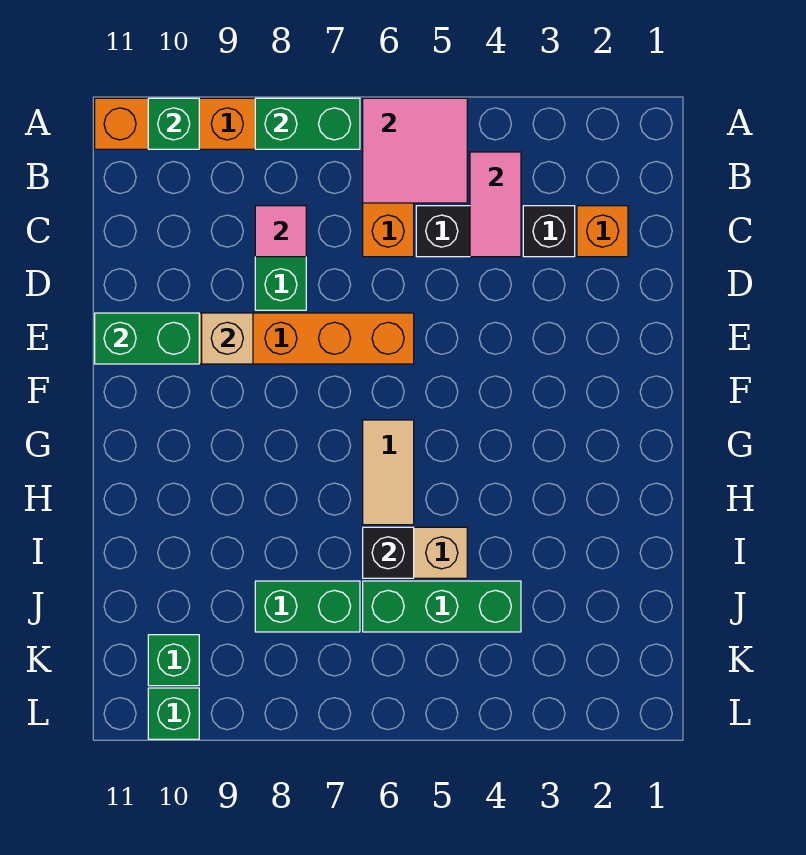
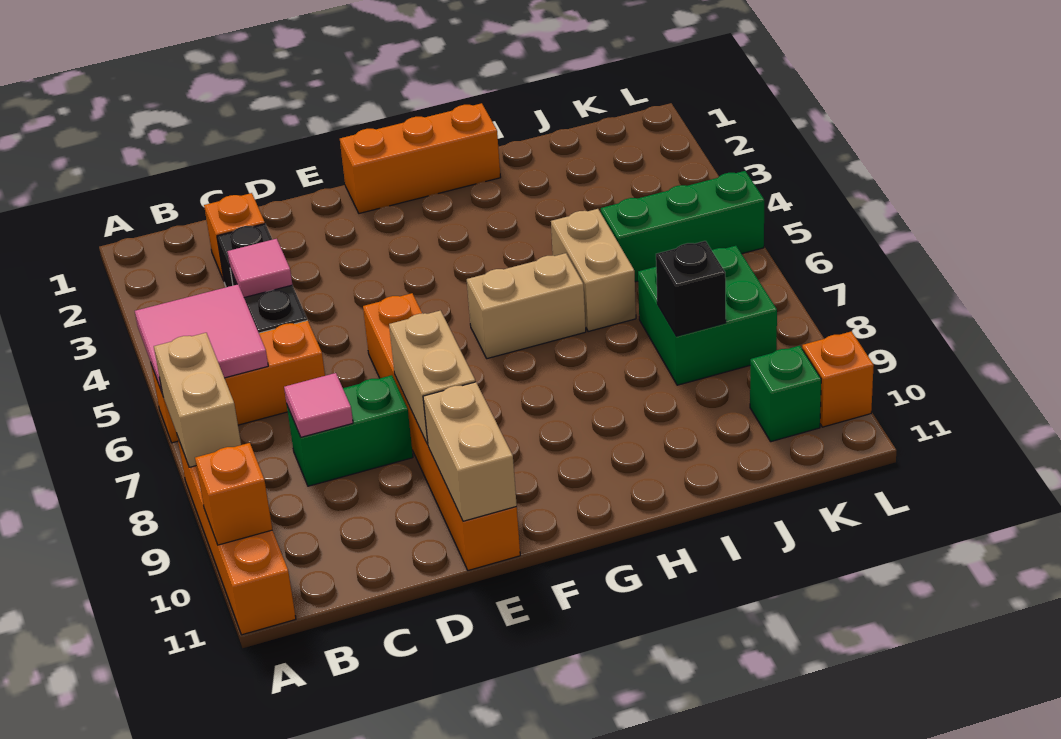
green brick A7:A8 level 2 -> tan brick A7:A8 level 2
green brick A10 level 2 -> orange brick A10 level 2
pink tile B4:C4 level 2 -> pink tile C4 level 2
tan brick E9 level 2 -> tan brick E8:E9 level 2
green brick E10:E11 level 2 -> tan brick E10:E11 level 2
none -> orange brick F1:H1 level 1
tan tile G6:H6 level 1 -> tan brick G6:H6 level 1
black brick I6 level 2 -> black brick J8 level 2
green brick J4:J6 level 1 -> green brick J5:L5 level 1
green brick J7:J8 level 1 -> green brick J7:K8 level 1
green brick L10 level 1 -> orange brick L10 level 1

